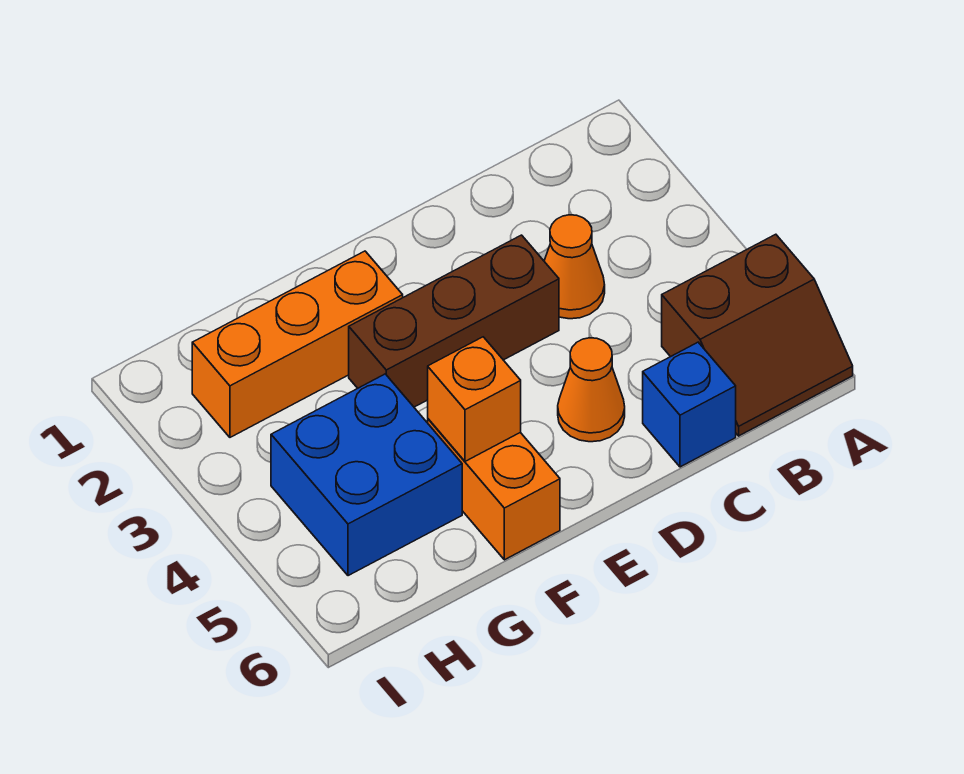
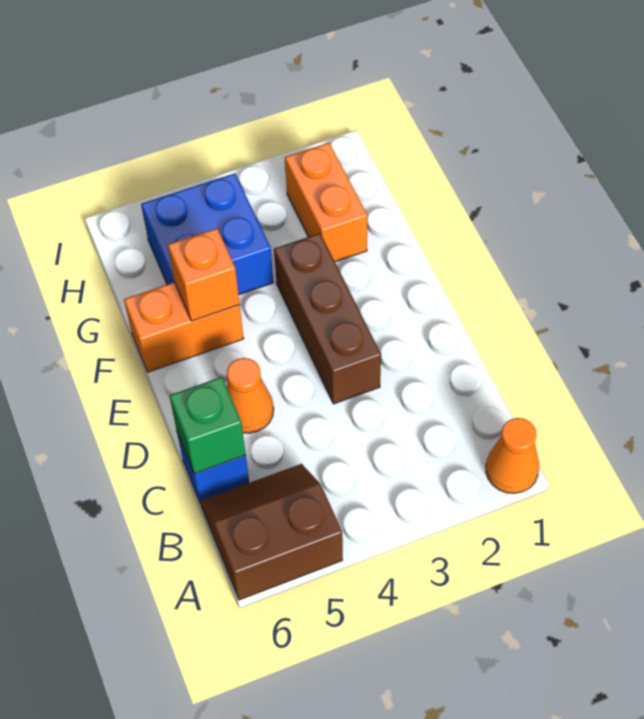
brown slope A5:B6 level 1 top 5 -> brown slope A5:B6 level 1 top A
orange cone C3 level 1 -> orange cone A1 level 1
none -> green brick C6 level 2
orange brick F2:H2 level 1 -> orange brick G2:H2 level 1

